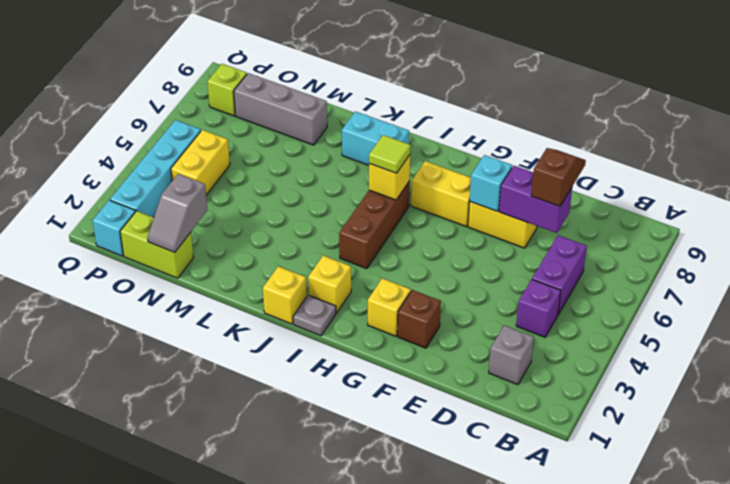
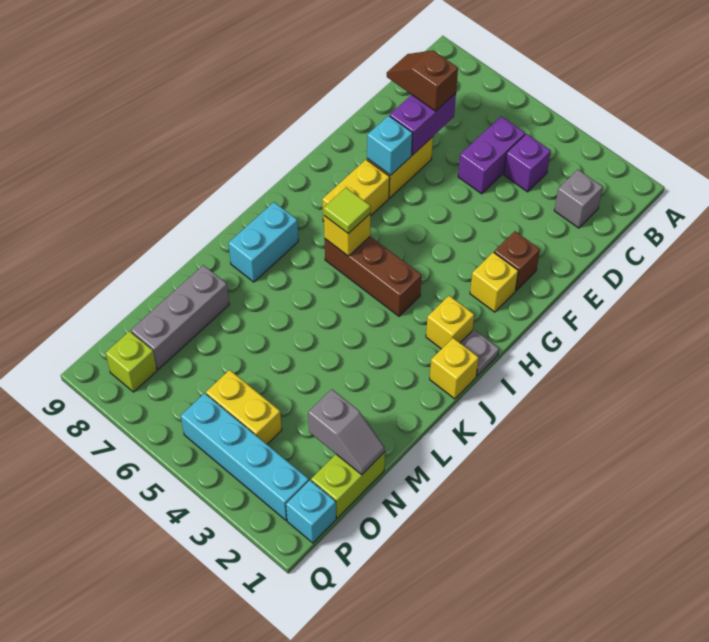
purple brick C5:C6 level 1 -> purple brick C5:D5 level 1

